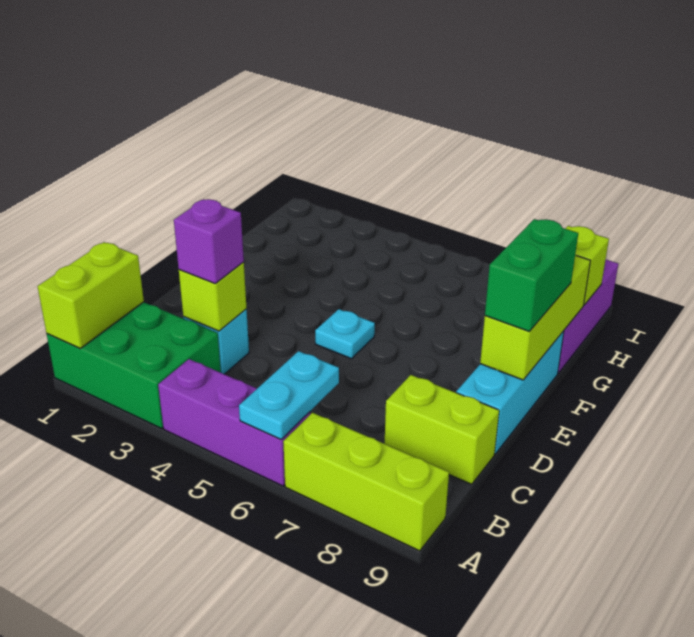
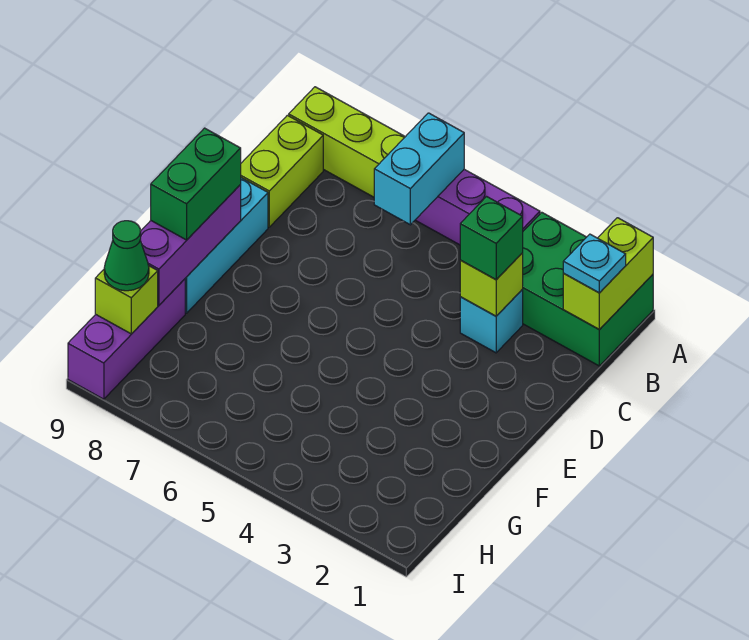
cyan plate A6:B6 level 2 -> cyan brick A6:B6 level 2
purple brick C3 level 3 -> green brick C3 level 3
lime brick C8:C9 level 1 -> lime brick B9:C9 level 1
cyan plate E5 level 1 -> cyan plate B1 level 3
lime brick E9:G9 level 2 -> purple brick E9:G9 level 2
none -> green cone H9 level 3

